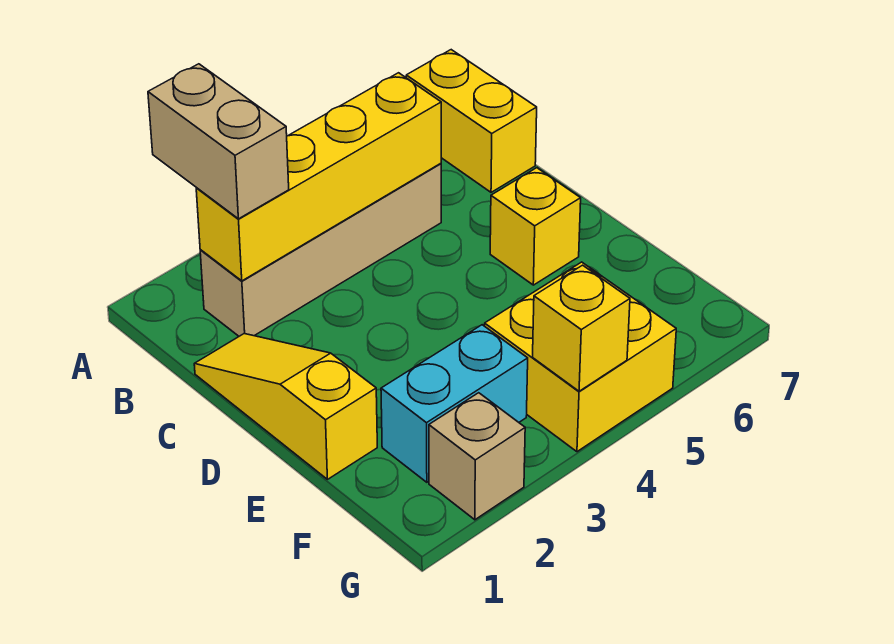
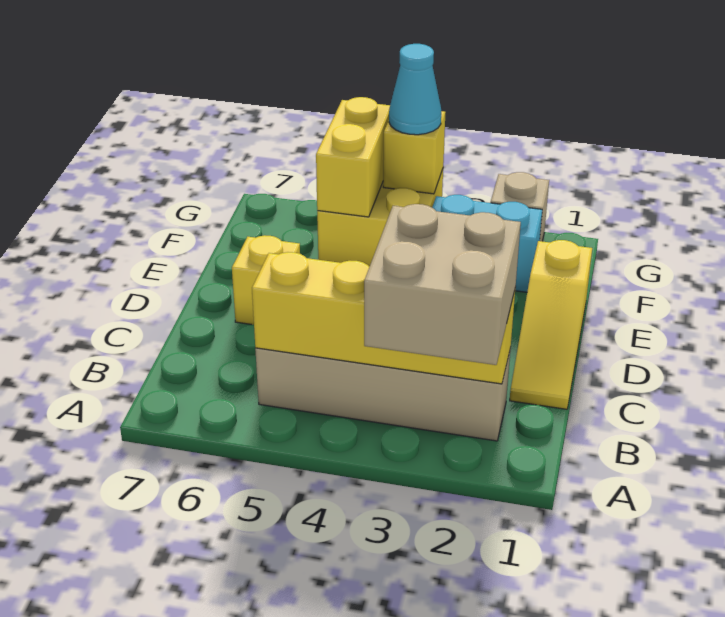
tan brick A2:B2 level 3 -> tan brick A2:B3 level 3
yellow brick A7:B7 level 1 -> yellow brick F5:G5 level 2
none -> cyan cone G4 level 3

